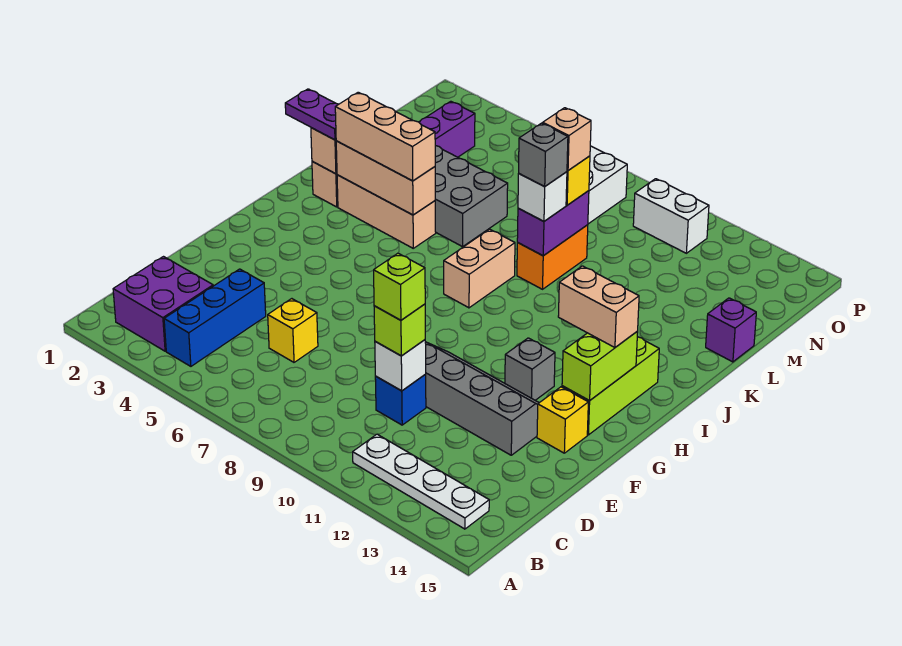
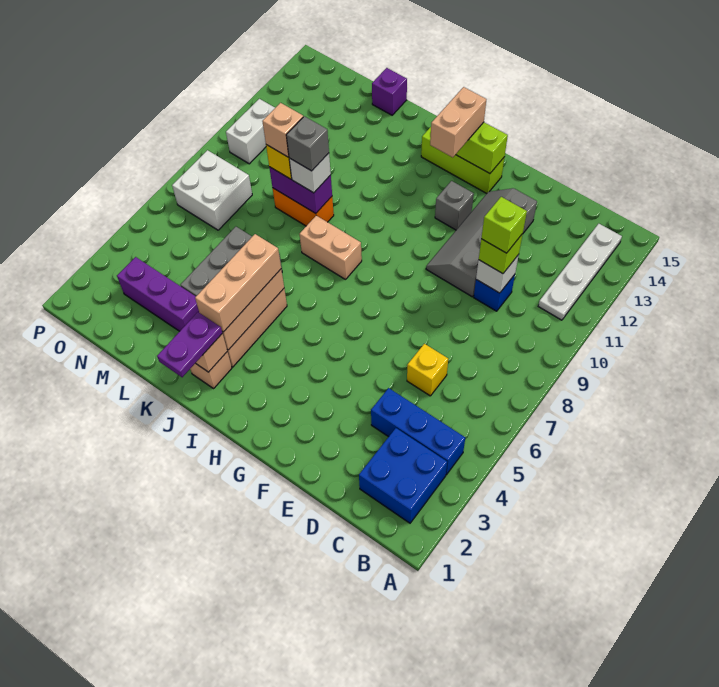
purple brick B2:C3 level 1 -> blue brick B2:C3 level 1
yellow brick F14 level 1 -> none

